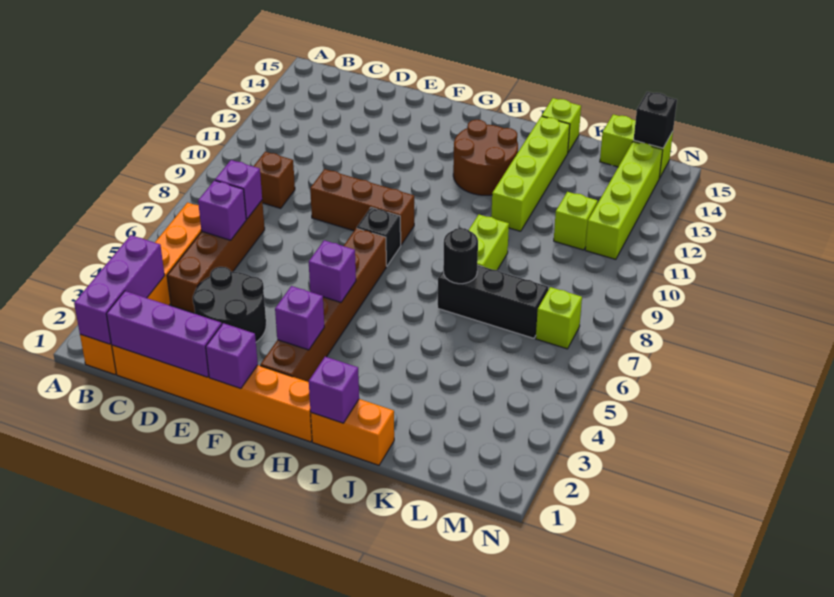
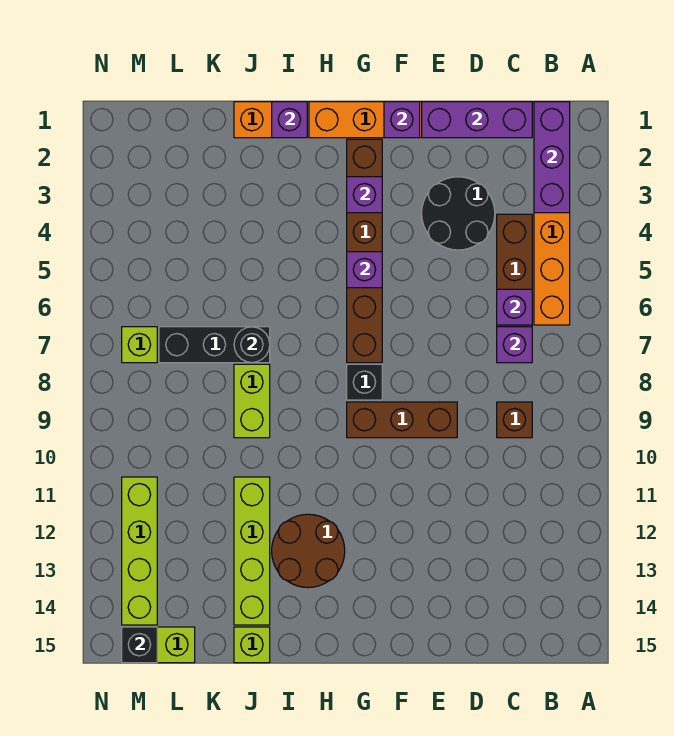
lime brick L11 level 1 -> none

